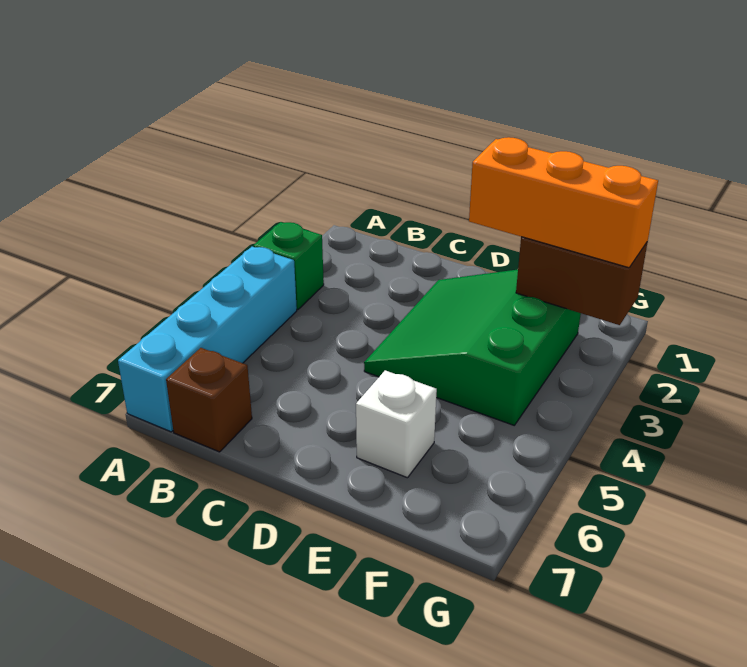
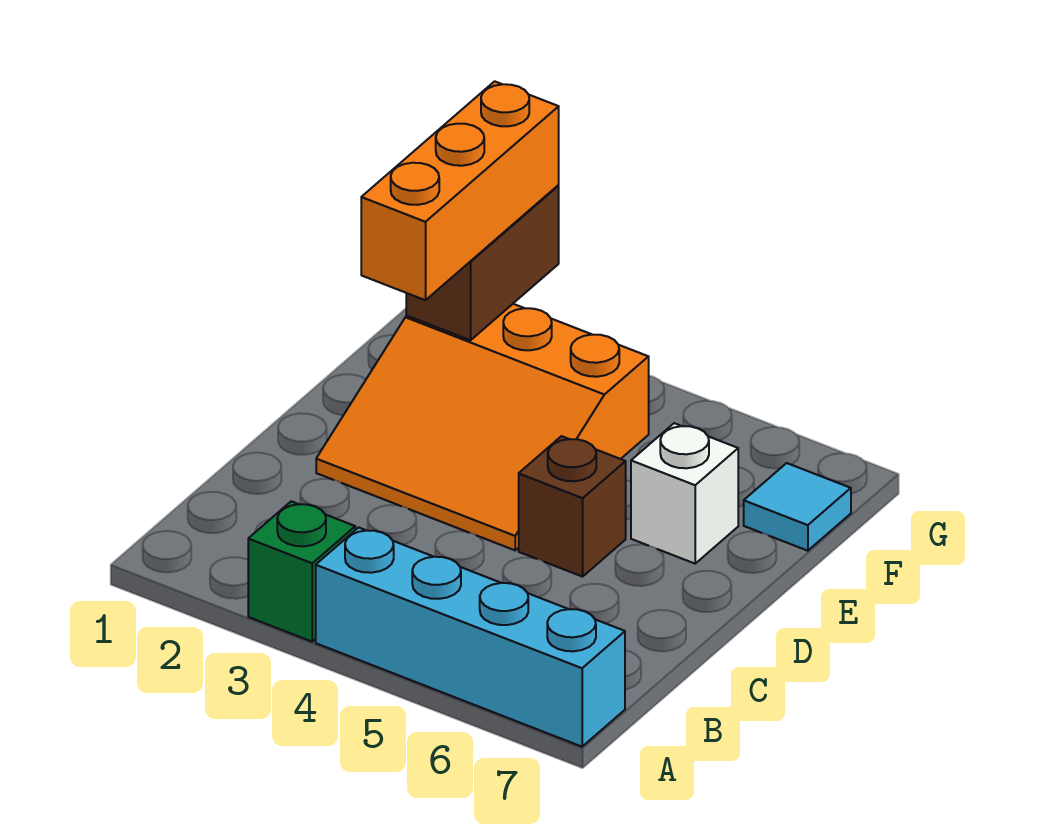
brown brick B7 level 1 -> brown brick D5 level 1
green slope D2:F4 level 1 top F -> orange slope D2:F4 level 1 top F
none -> cyan tile F7 level 1

